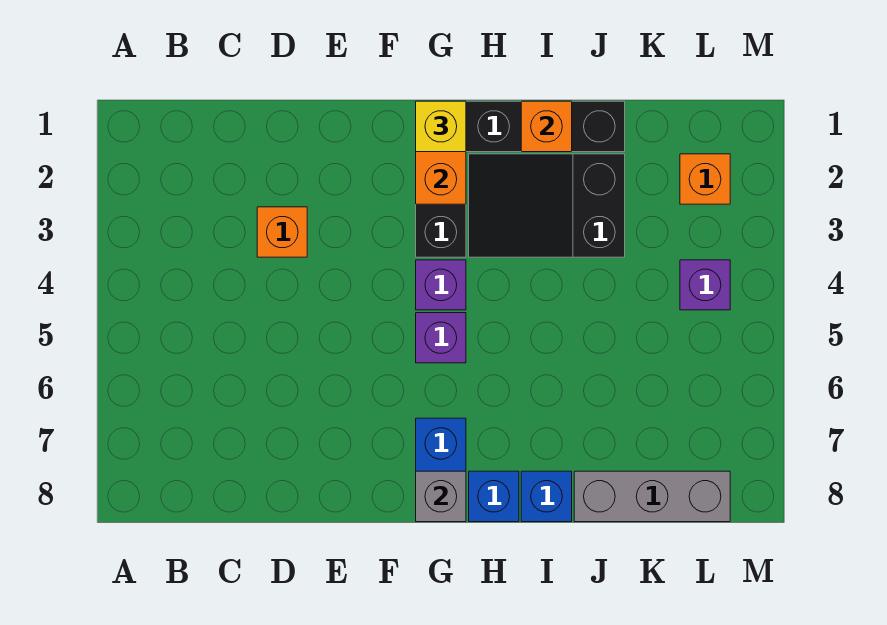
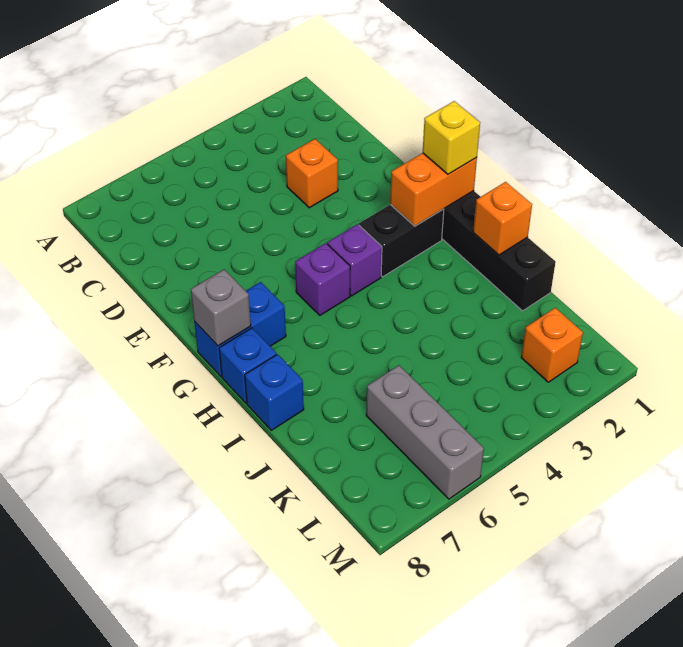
black slope H2:J3 level 1 top J -> none
grey brick J8:L8 level 1 -> grey brick K6:M6 level 1
purple brick L4 level 1 -> none

